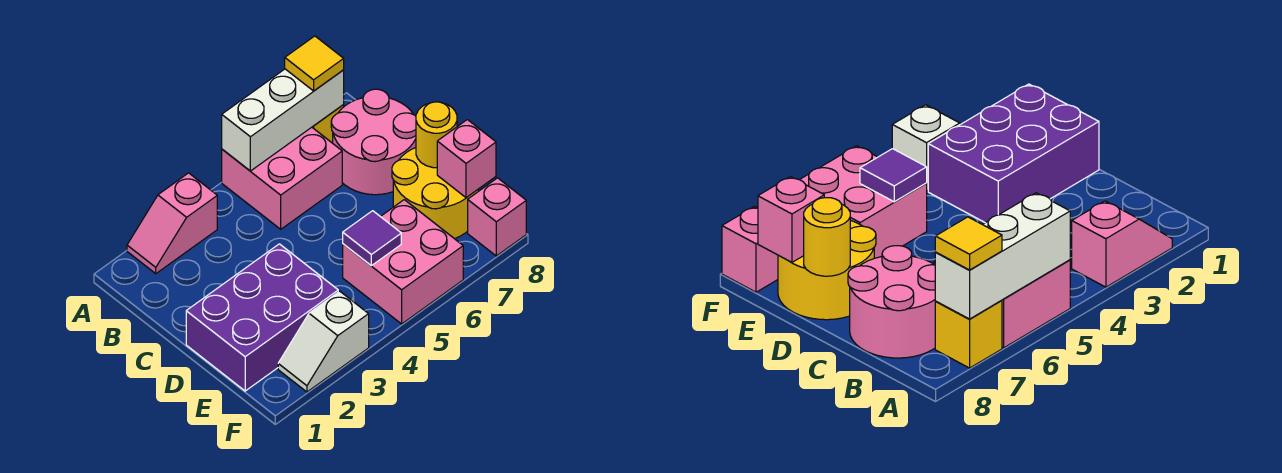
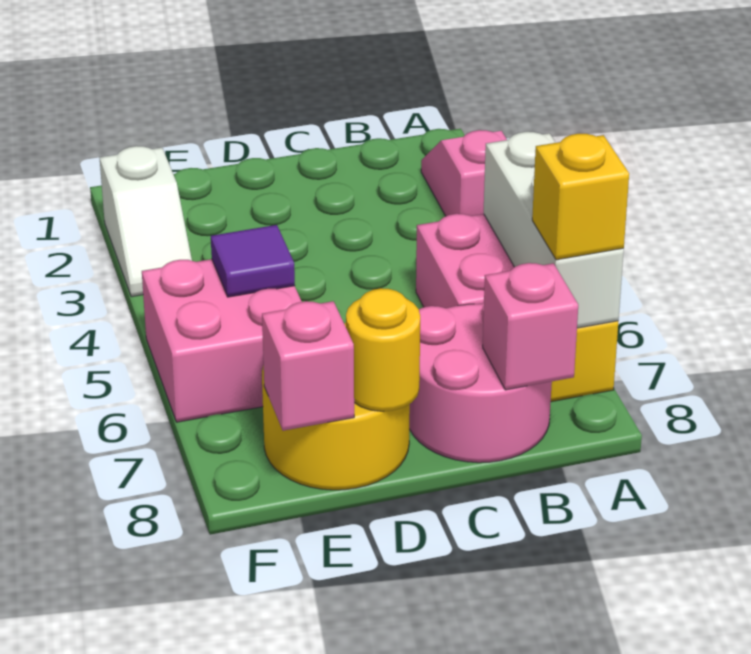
yellow tile A7 level 3 -> yellow brick A7 level 3
purple brick D1:E3 level 1 -> none
white slope F2:F3 level 1 top 3 -> white slope F2:F3 level 1 top 2
pink brick F8 level 1 -> pink brick B8 level 2

